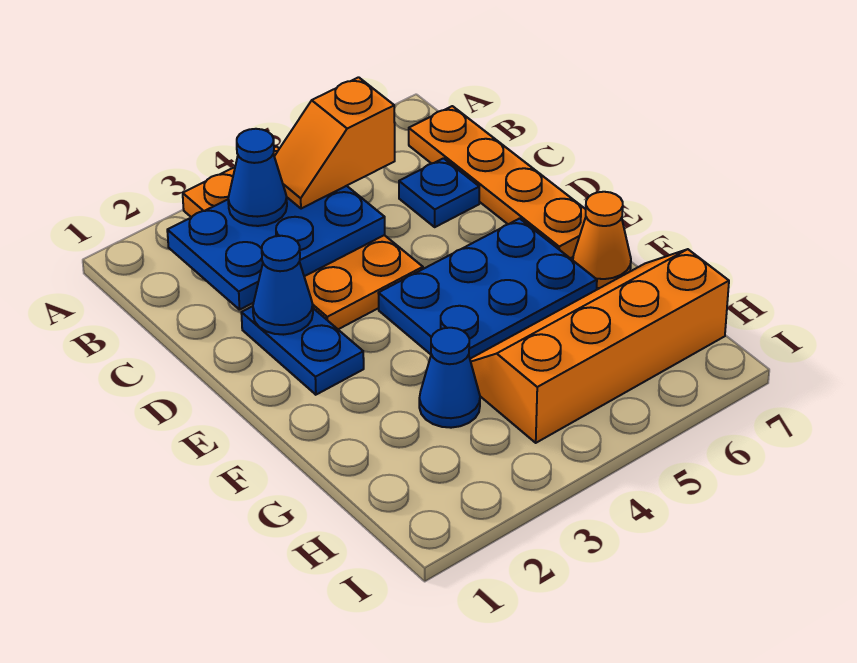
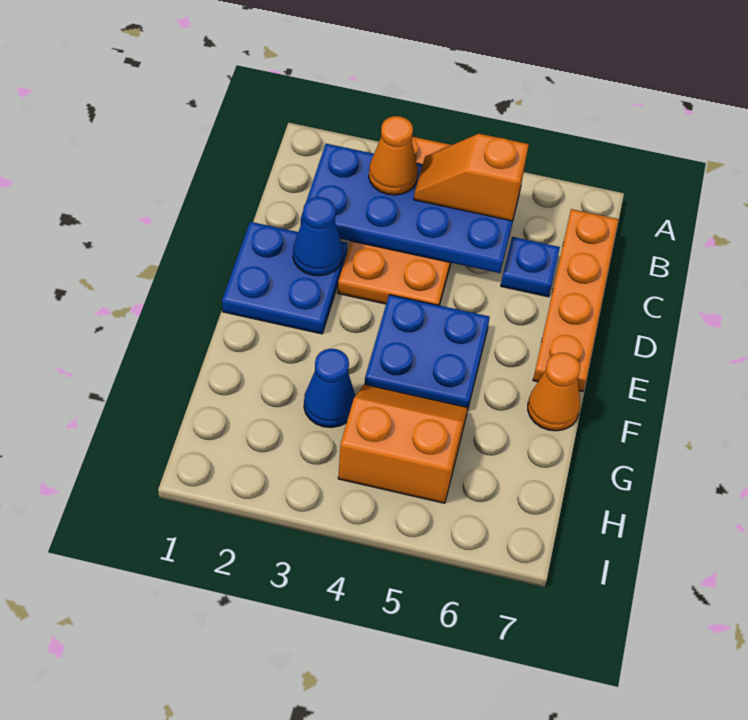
blue plate B2:C4 level 2 -> blue plate B2:C5 level 2
blue cone B3 level 3 -> orange cone B3 level 3
blue plate D2:E2 level 1 -> blue plate D1:E2 level 1
blue plate E4:F6 level 1 -> blue plate E4:F5 level 1
orange slope G4:H7 level 1 top H -> orange slope G4:H5 level 1 top H

